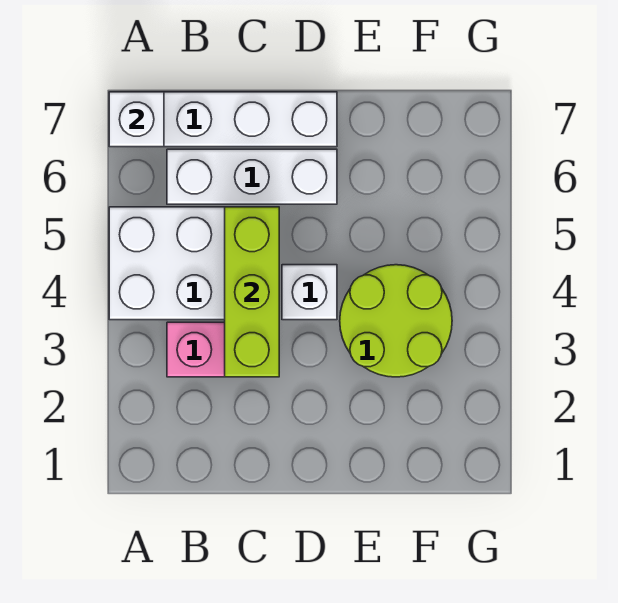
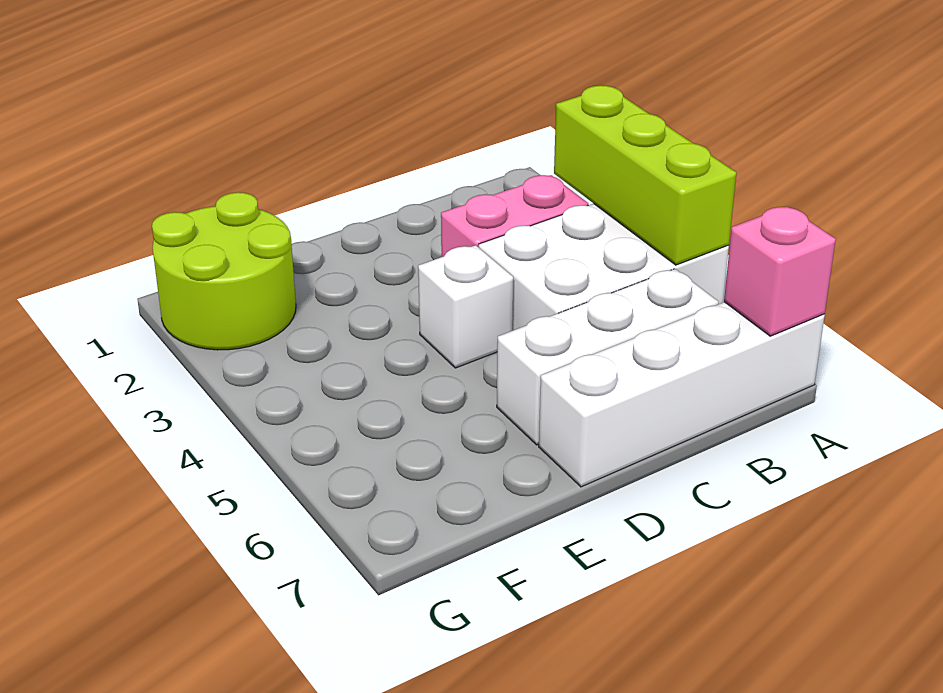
white brick A7 level 2 -> pink brick A7 level 2
lime brick C3:C5 level 2 -> lime brick A3:A5 level 2
lime round brick E3:F4 level 1 -> lime round brick F1:G2 level 1

